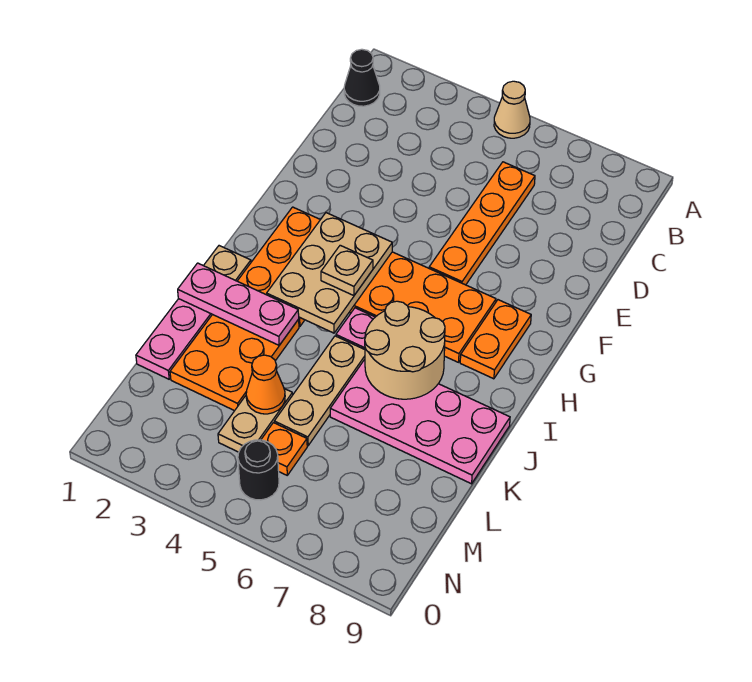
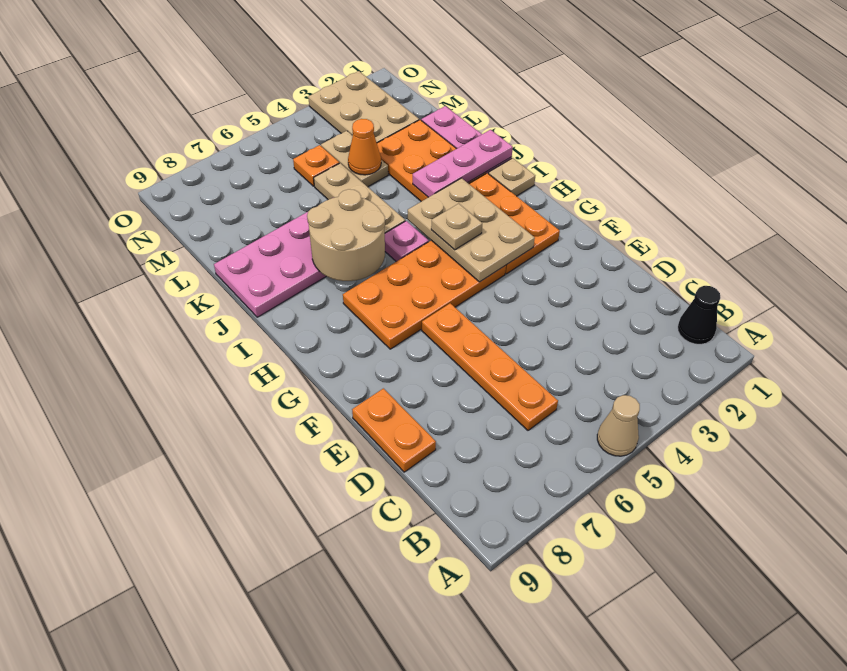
orange plate G8:H8 level 1 -> orange plate D9:E9 level 1
none -> tan plate M2:O3 level 1
black round brick N5 level 1 -> none

